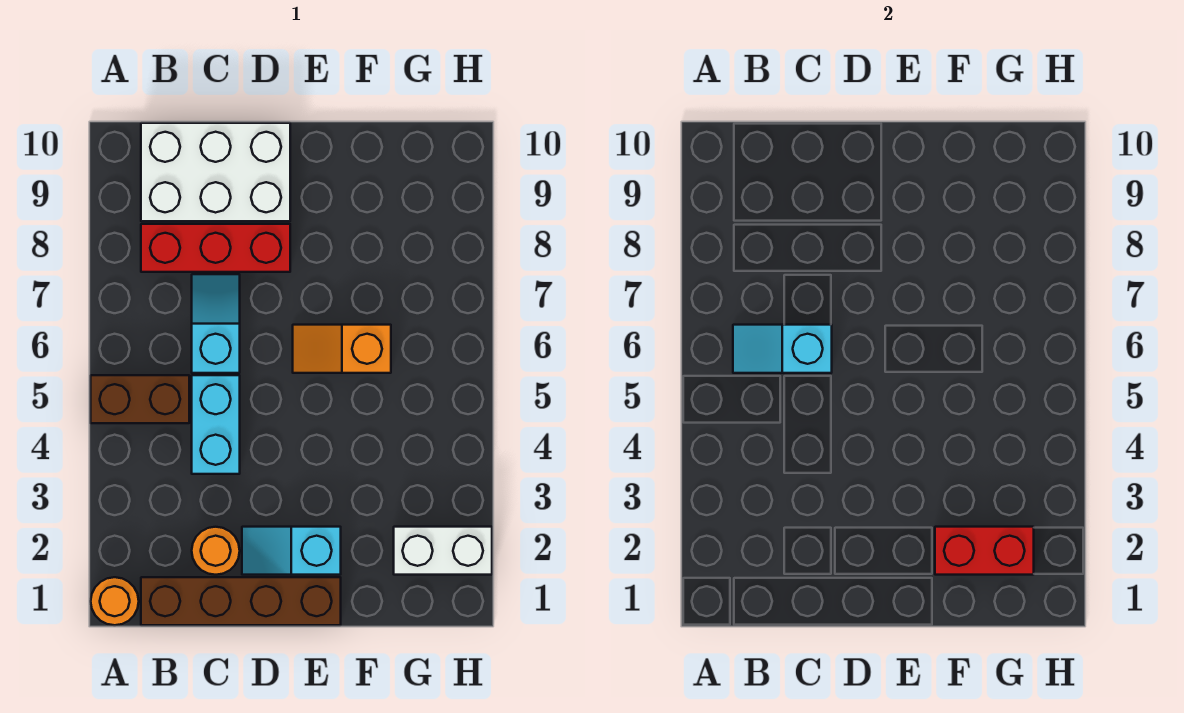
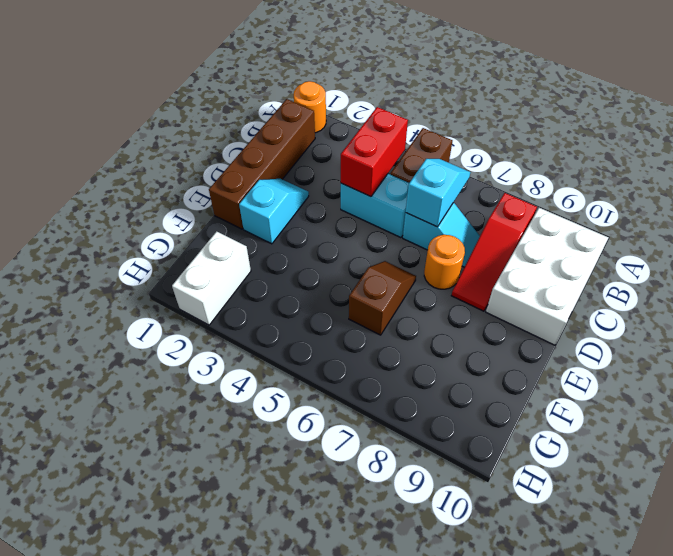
red brick B8:D8 level 1 -> red slope B8:D8 level 1 top B
orange round brick C2 level 1 -> orange round brick D7 level 1
orange slope E6:F6 level 1 top F -> brown slope E6:F6 level 1 top F
red brick F2:G2 level 2 -> red brick B4:C4 level 2

